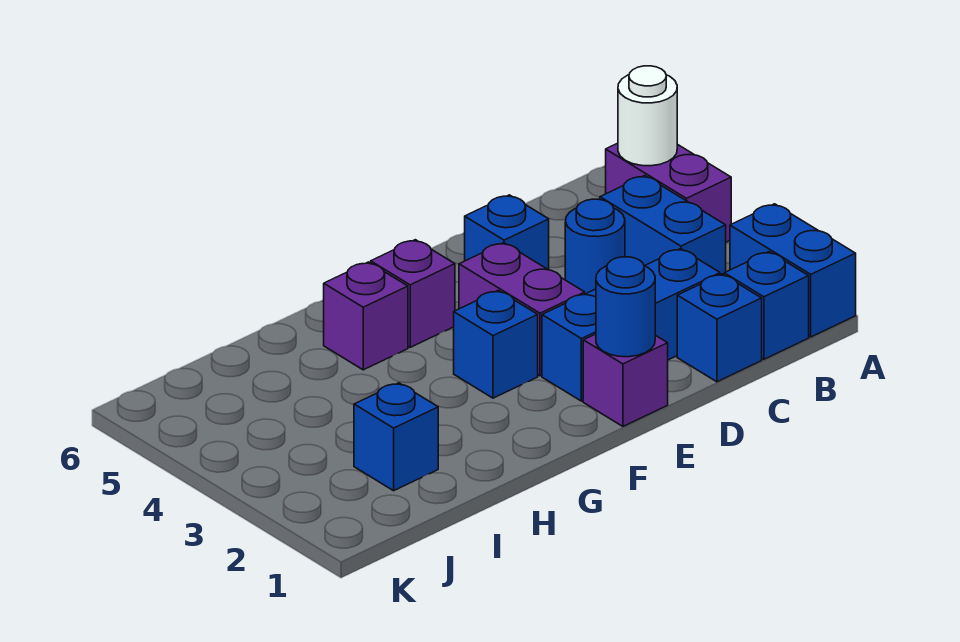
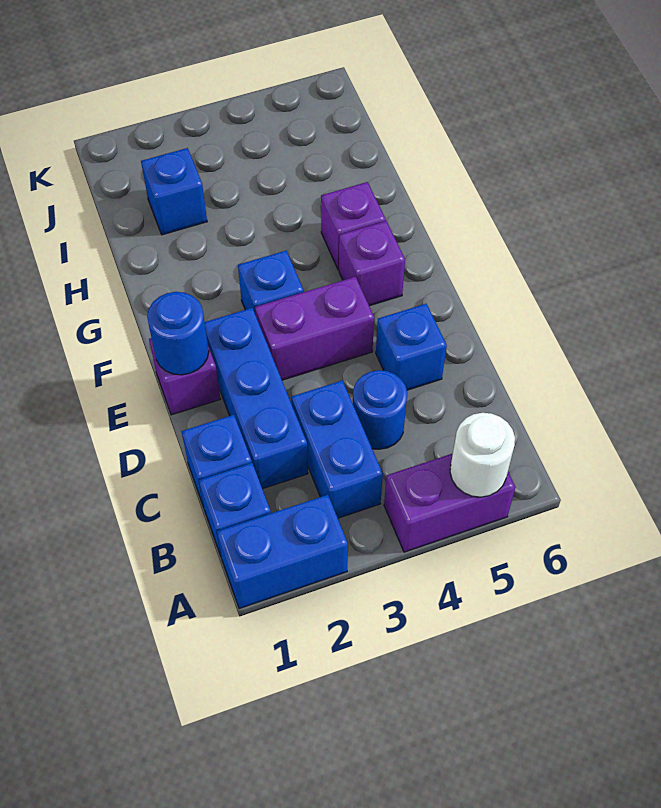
blue brick B3:B4 level 1 -> blue brick B3:C3 level 1

